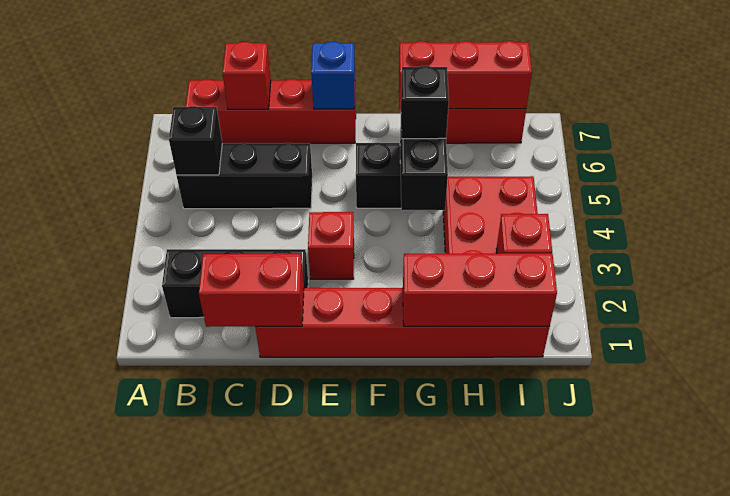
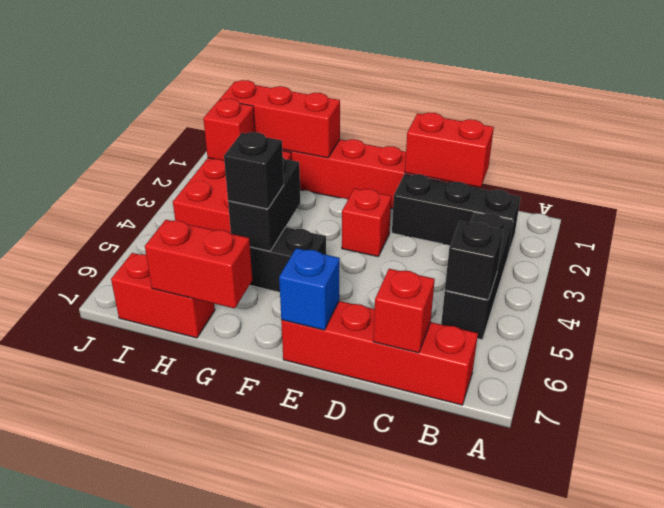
black brick B5:D5 level 1 -> black brick B3:B5 level 1
red brick G7:I7 level 2 -> red brick G7:H7 level 2

